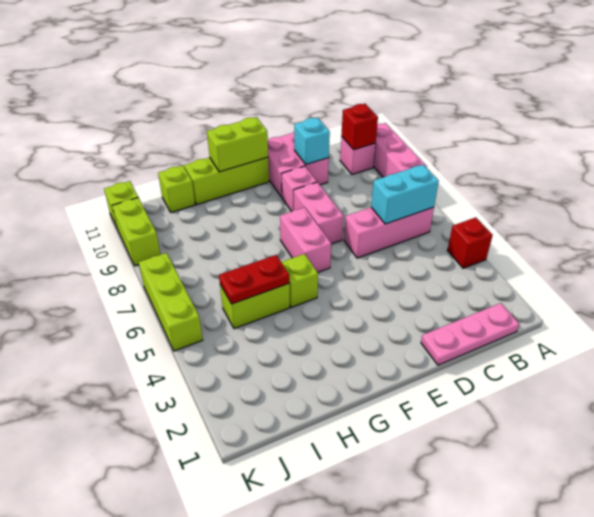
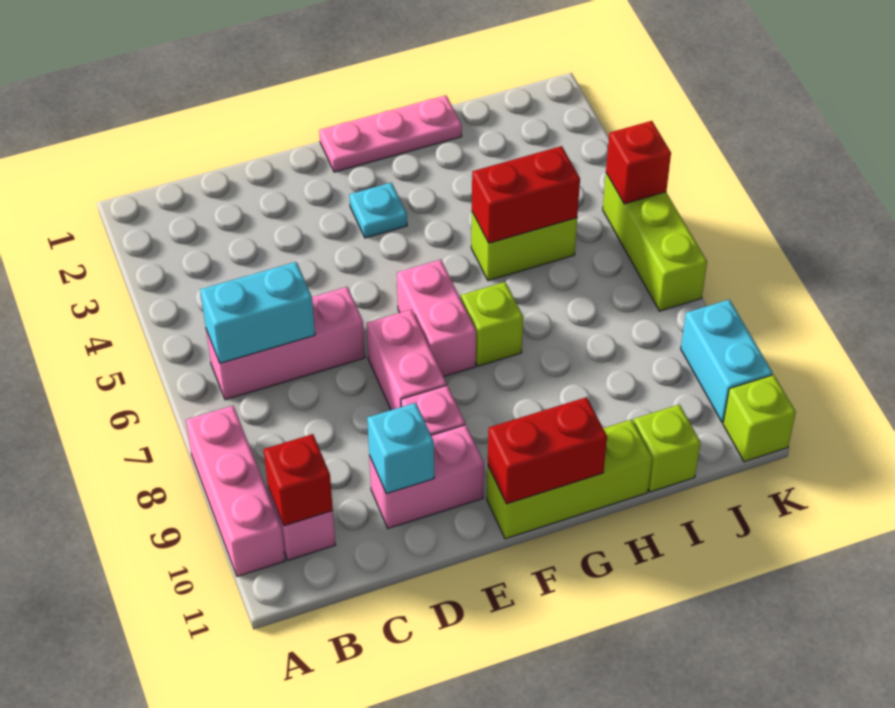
red brick A4 level 1 -> red brick K5 level 2
pink plate B1:D1 level 1 -> pink plate F1:H1 level 1
pink brick D10:E11 level 1 -> pink brick D10:E10 level 1
none -> cyan plate F3 level 1
lime brick F11:G11 level 2 -> red brick F11:G11 level 2
lime brick G5 level 1 -> lime brick G7 level 1
red plate H5:I5 level 2 -> red brick H5:I5 level 2
lime brick K9:K10 level 1 -> cyan brick K9:K10 level 1

